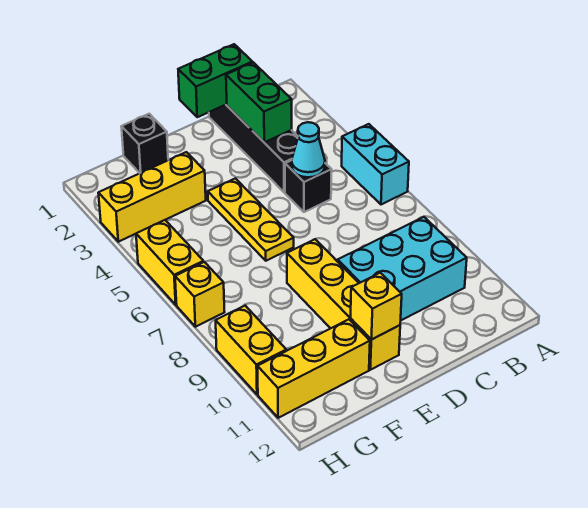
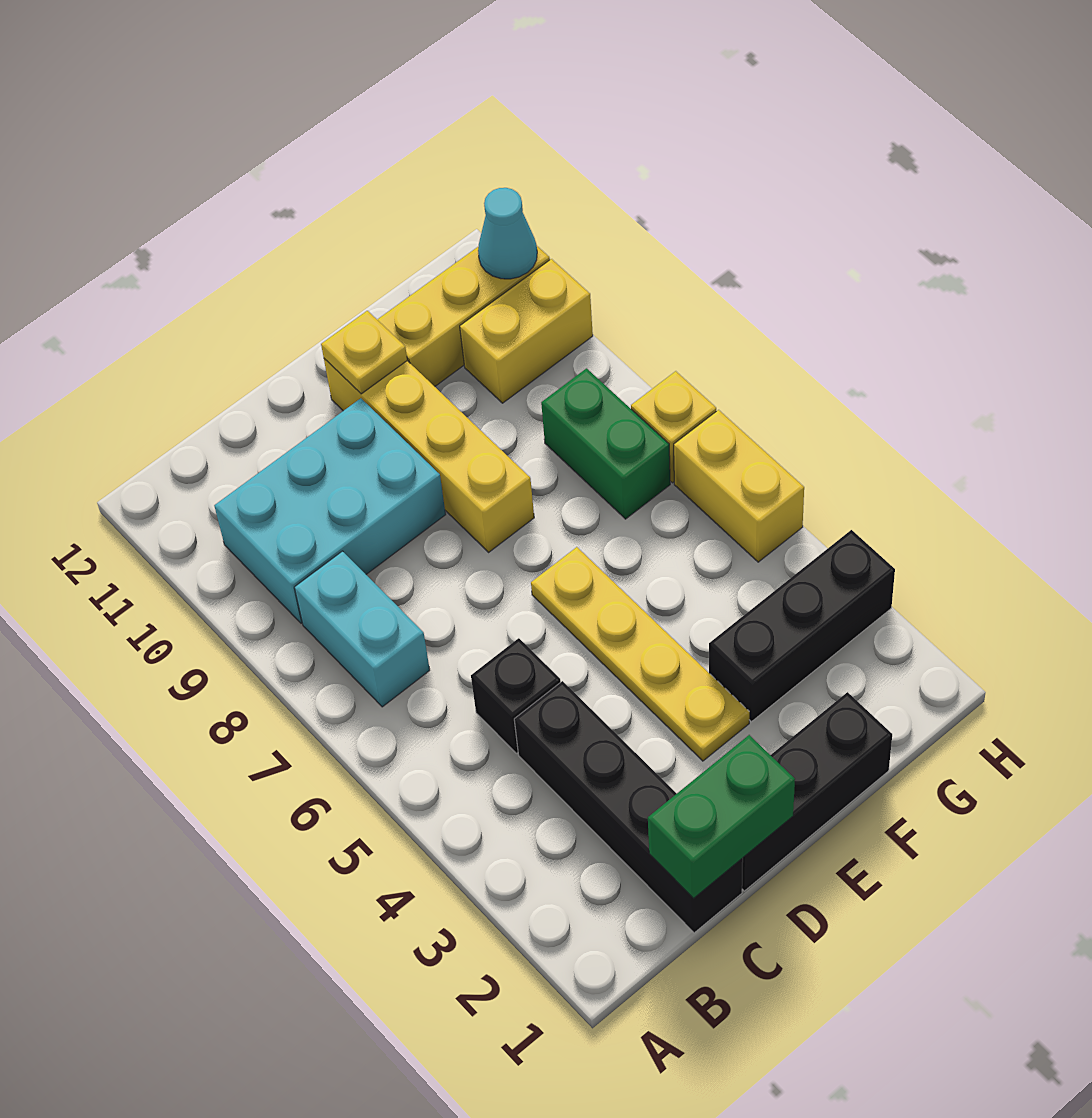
cyan brick A5:A6 level 1 -> cyan brick B7:B8 level 1
green brick C2:C3 level 2 -> green brick G7:G8 level 1
cyan cone C5 level 2 -> cyan cone H11 level 2
yellow plate E4:E6 level 1 -> yellow plate E3:E6 level 1
yellow brick E11 level 2 -> yellow plate E11 level 2
black brick F1 level 1 -> black brick D1:F1 level 1
yellow brick F3:H3 level 1 -> black brick F3:H3 level 1
yellow brick H9:H10 level 1 -> yellow brick G10:H10 level 1

